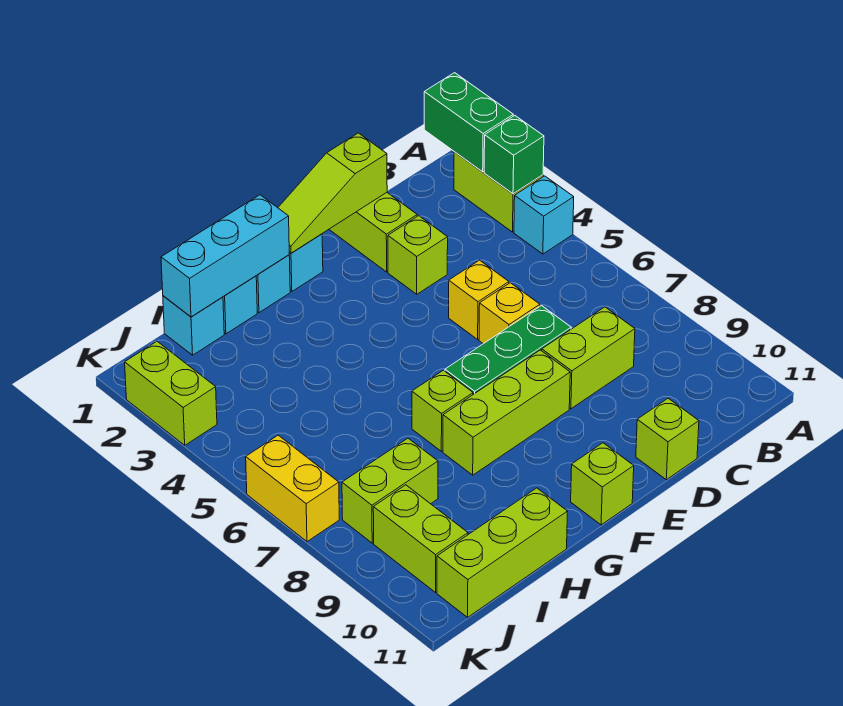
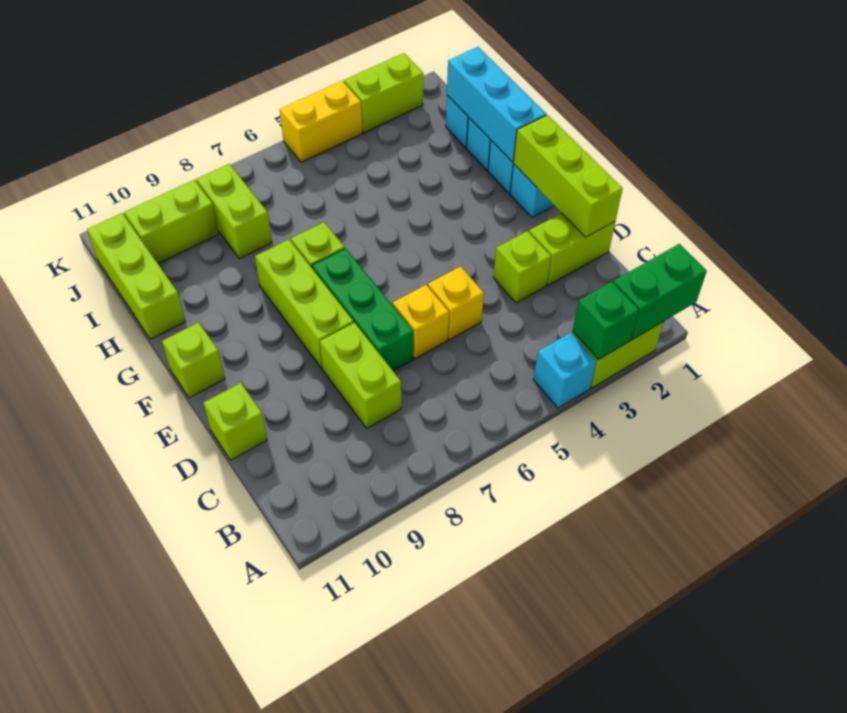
lime slope D1:F1 level 2 top D -> lime brick D1:F1 level 2
yellow brick K6:K7 level 1 -> yellow brick K4:K5 level 1

